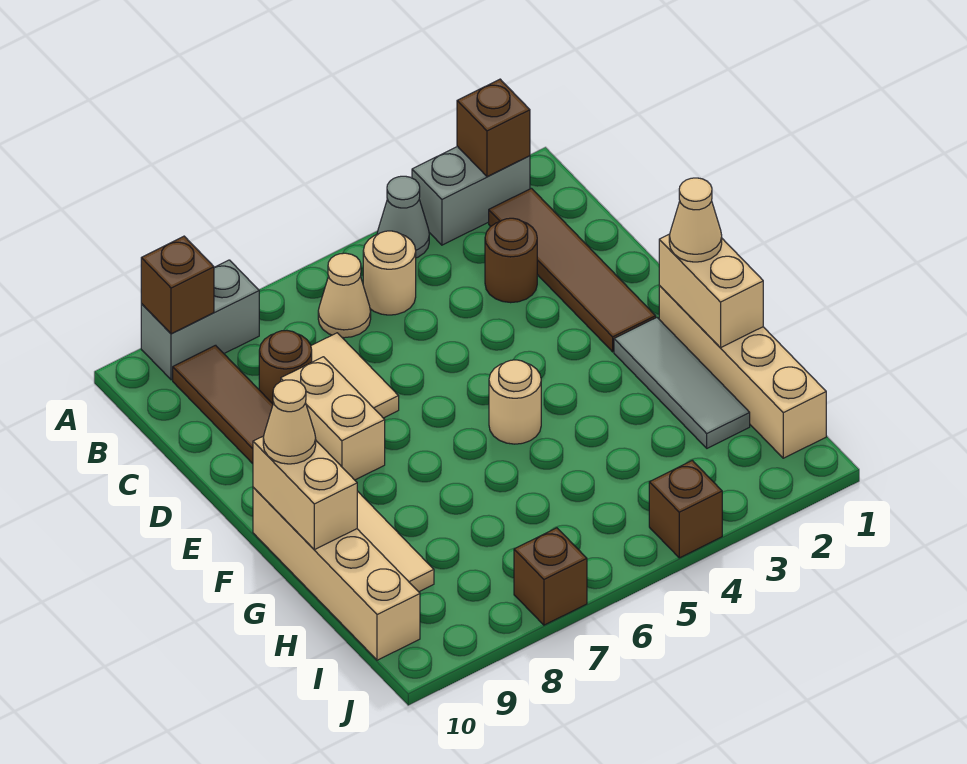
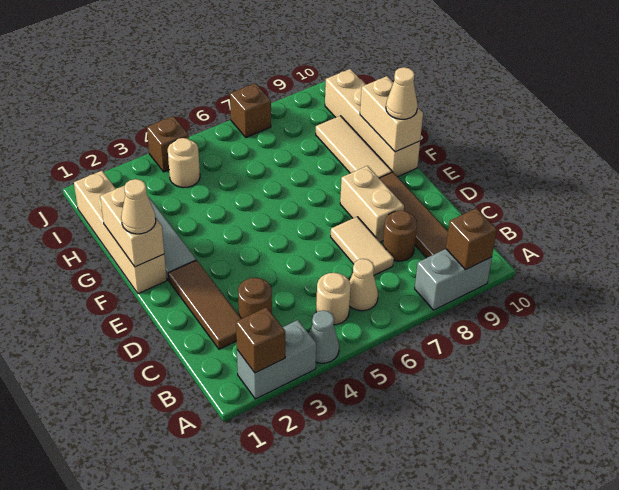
brown tile B2:E2 level 1 -> brown tile C2:E2 level 1
tan round brick F5 level 1 -> tan round brick I4 level 1

